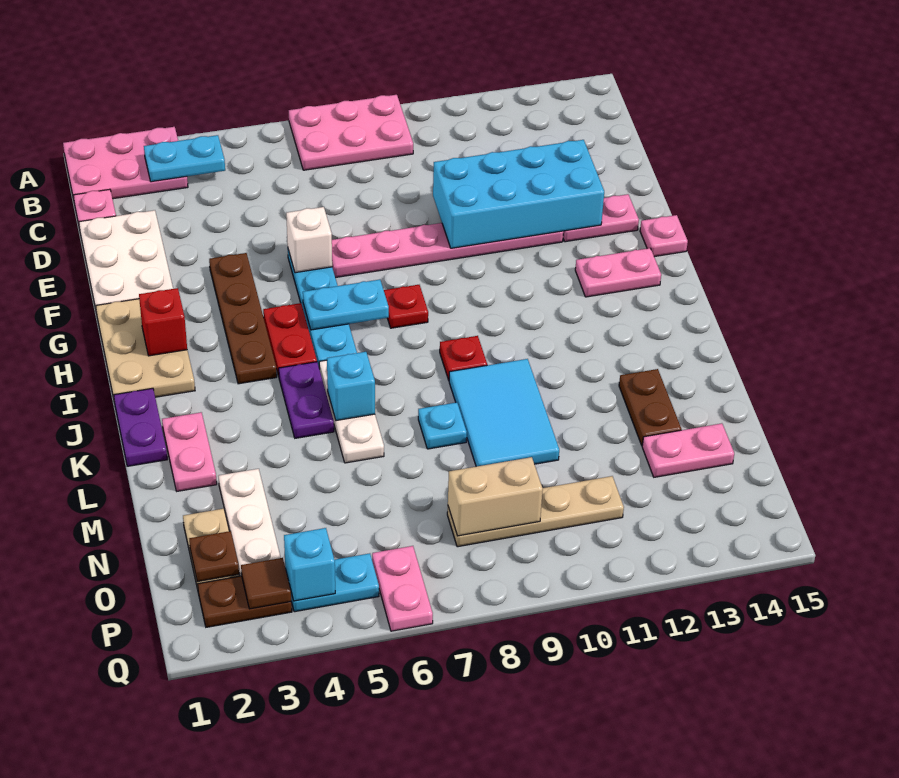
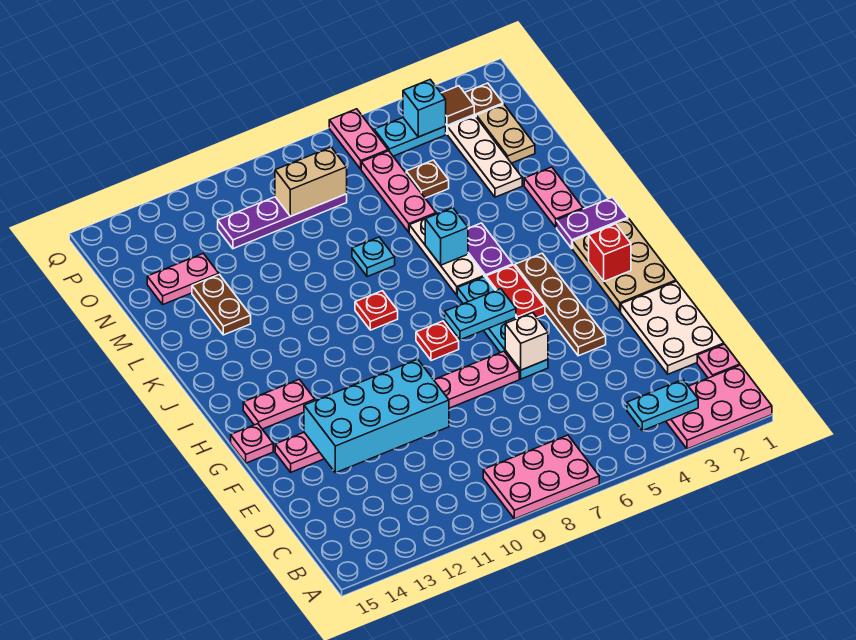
purple plate J1:K1 level 1 -> purple plate J1:J2 level 1
cyan tile K9:M10 level 1 -> none
none -> pink plate M6:O6 level 1
brown plate O2 level 2 -> brown plate N5 level 1
tan plate O8:O11 level 1 -> purple plate O8:O11 level 1

